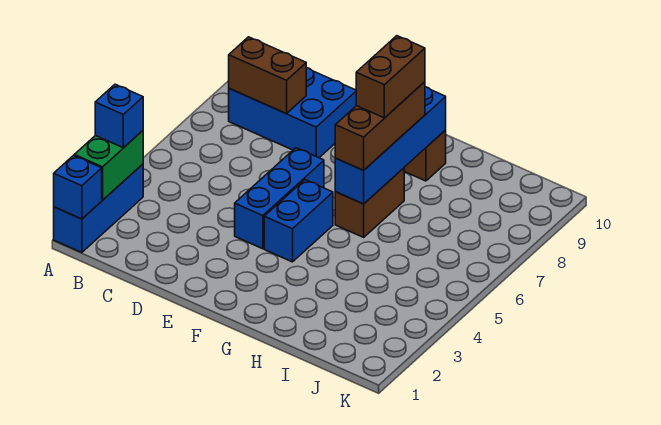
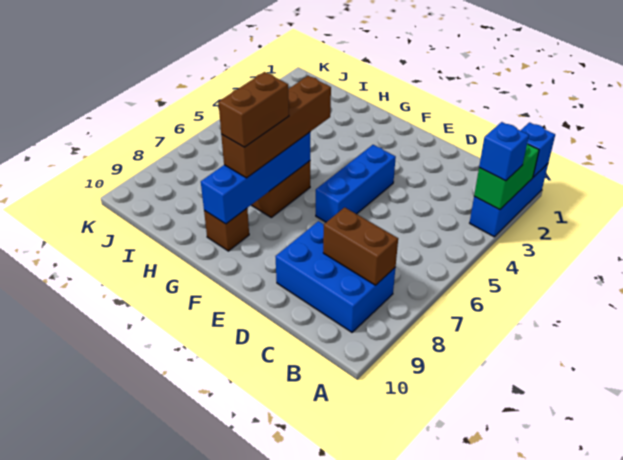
blue brick F4:F5 level 1 -> none
brown brick G6:G8 level 3 -> brown brick G5:G8 level 3

